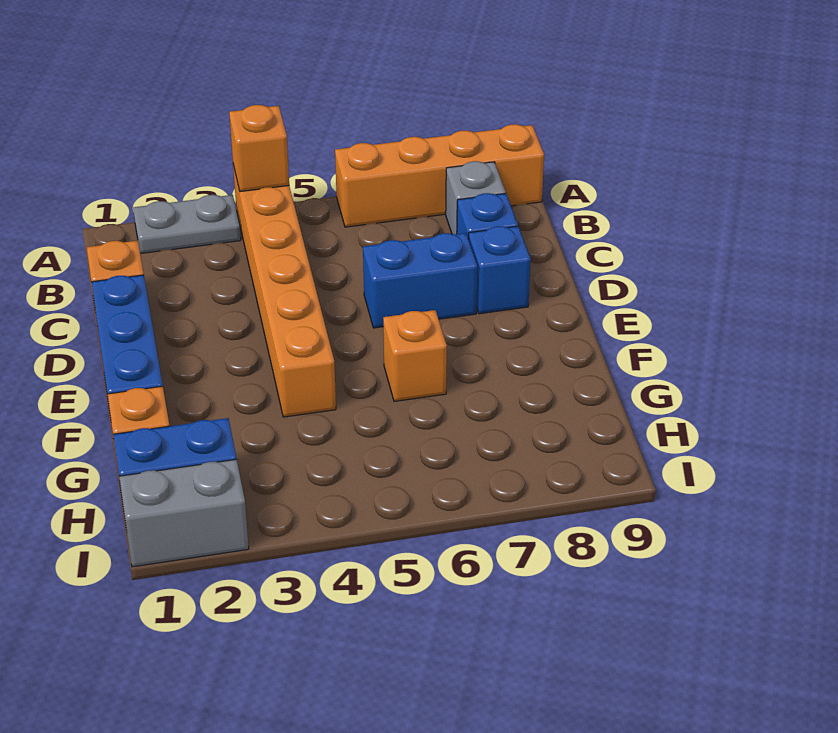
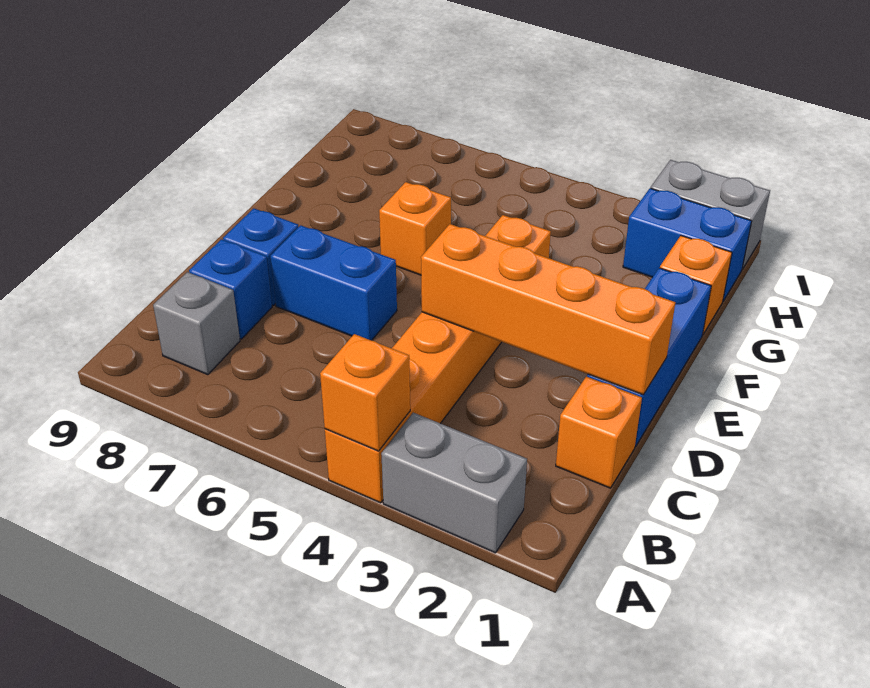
grey plate A2:A3 level 1 -> grey brick A2:A3 level 1
orange brick A6:A9 level 1 -> orange brick D1:D4 level 2

